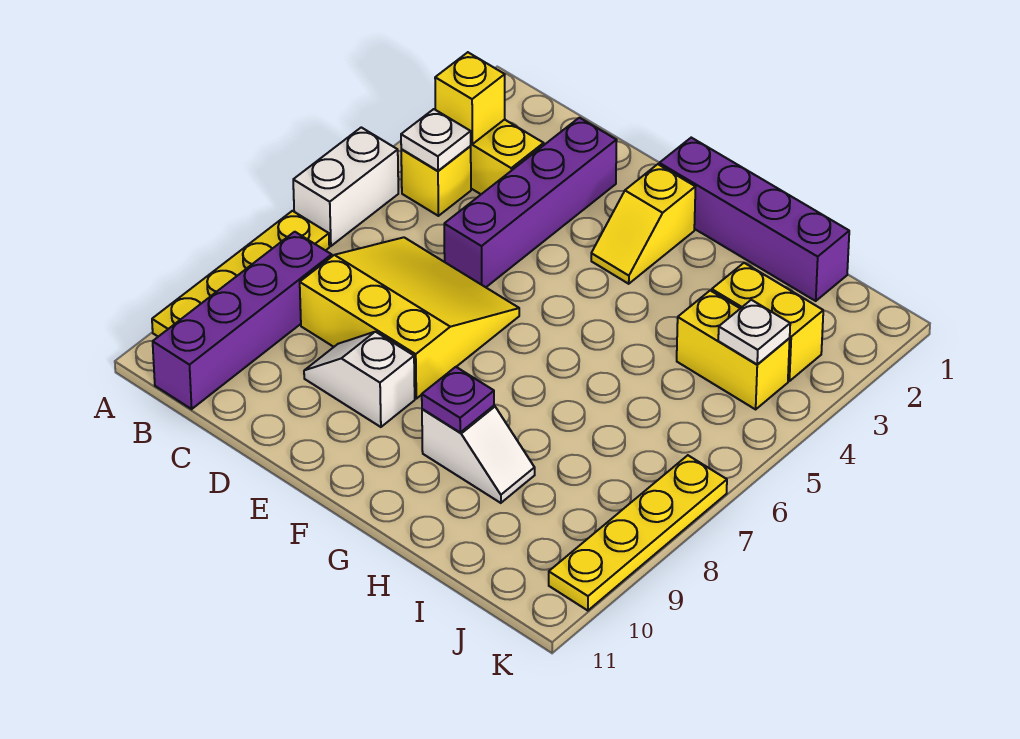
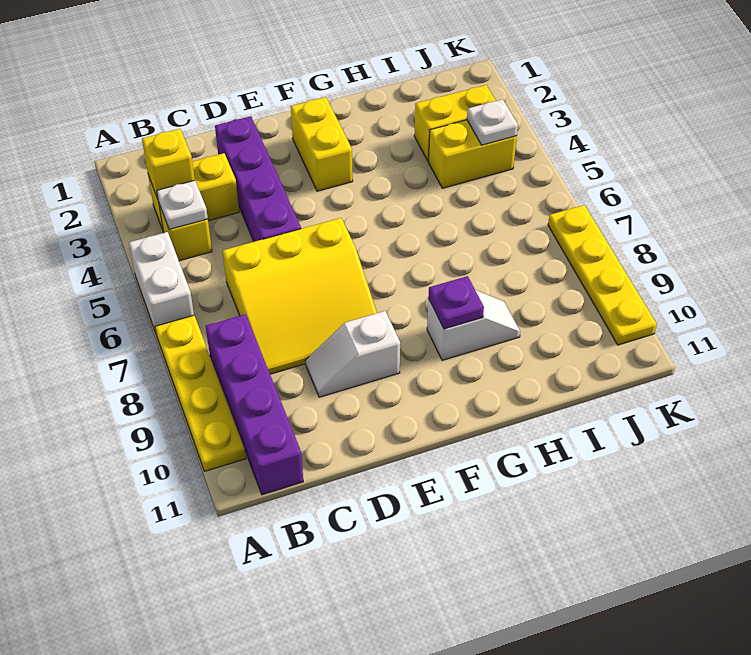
yellow slope C6:E8 level 1 top 8 -> yellow slope C6:E8 level 1 top 6
purple brick F1:I1 level 1 -> none
yellow slope F2:F3 level 1 top 2 -> yellow brick F2:F3 level 1

